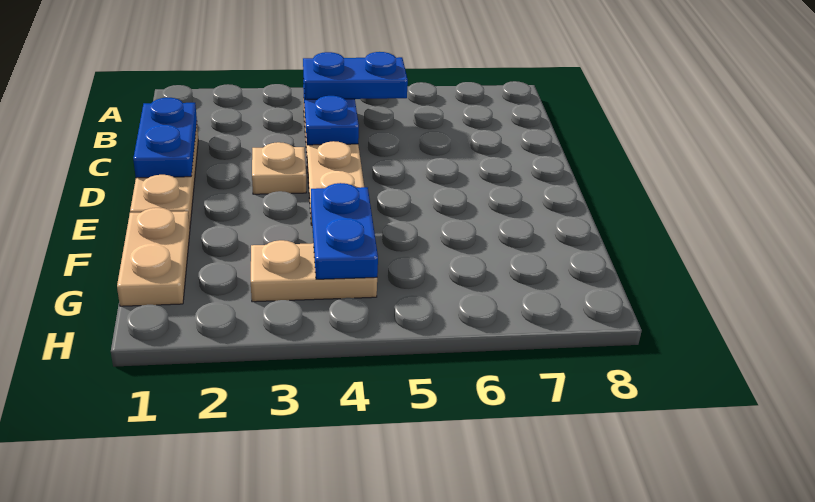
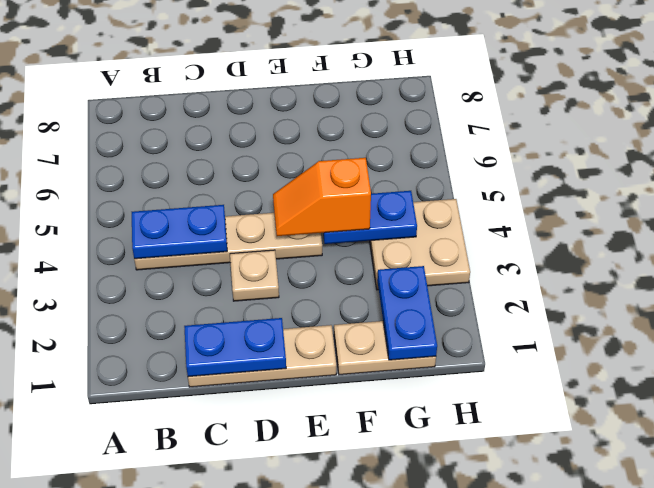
blue plate B4:B5 level 3 -> blue plate G1:G2 level 2
none -> orange slope E4:F4 level 3 top F
tan plate G3:G4 level 1 -> tan plate G3:H4 level 1

